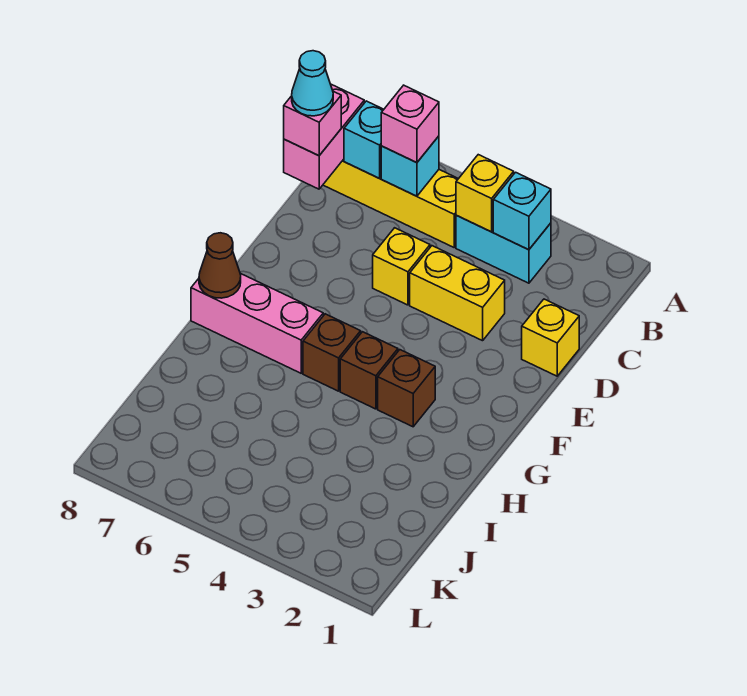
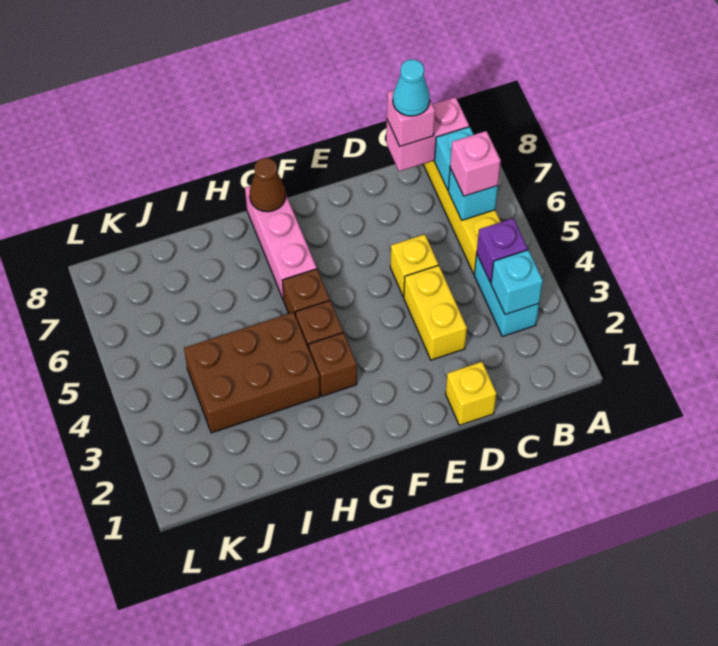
yellow brick B4 level 2 -> purple brick B4 level 2
none -> brown brick H3:J4 level 1

